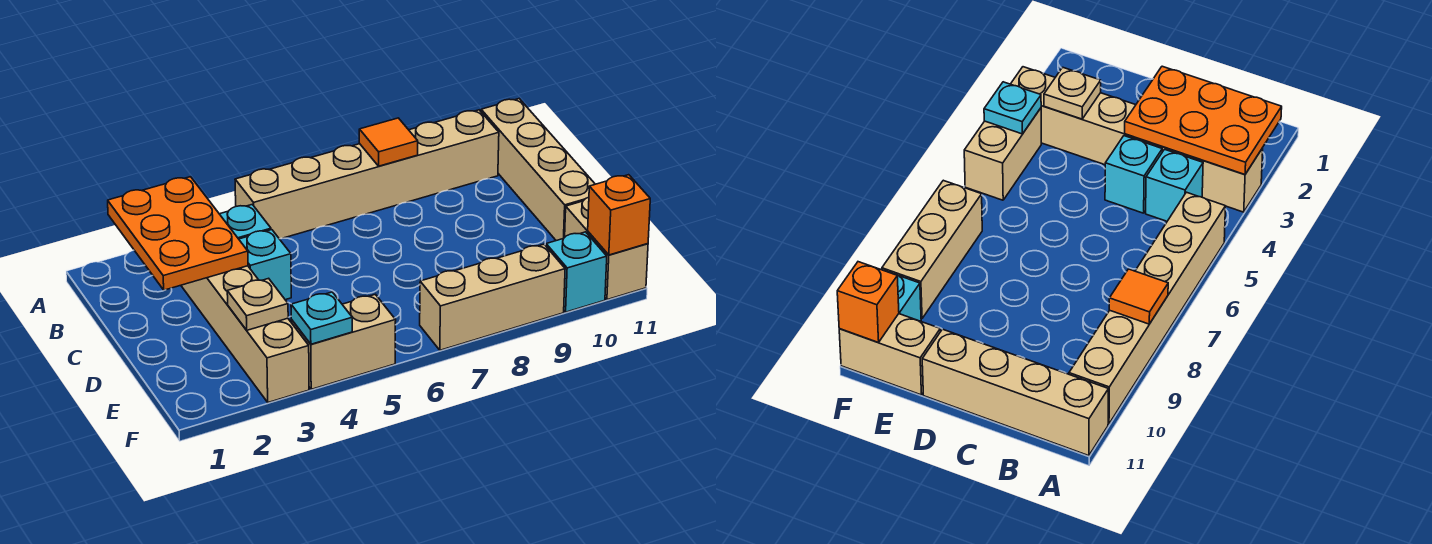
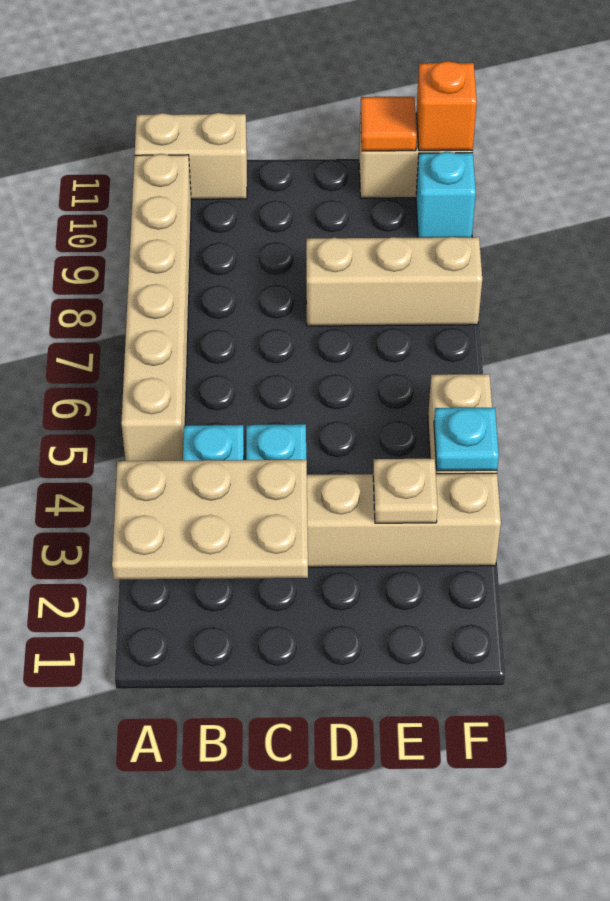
orange plate A2:C3 level 2 -> tan plate A2:C3 level 2
orange tile A8 level 2 -> orange tile E11 level 2
tan brick A11:D11 level 1 -> tan brick A11:B11 level 1
tan brick F7:F9 level 1 -> tan brick D8:F8 level 1

